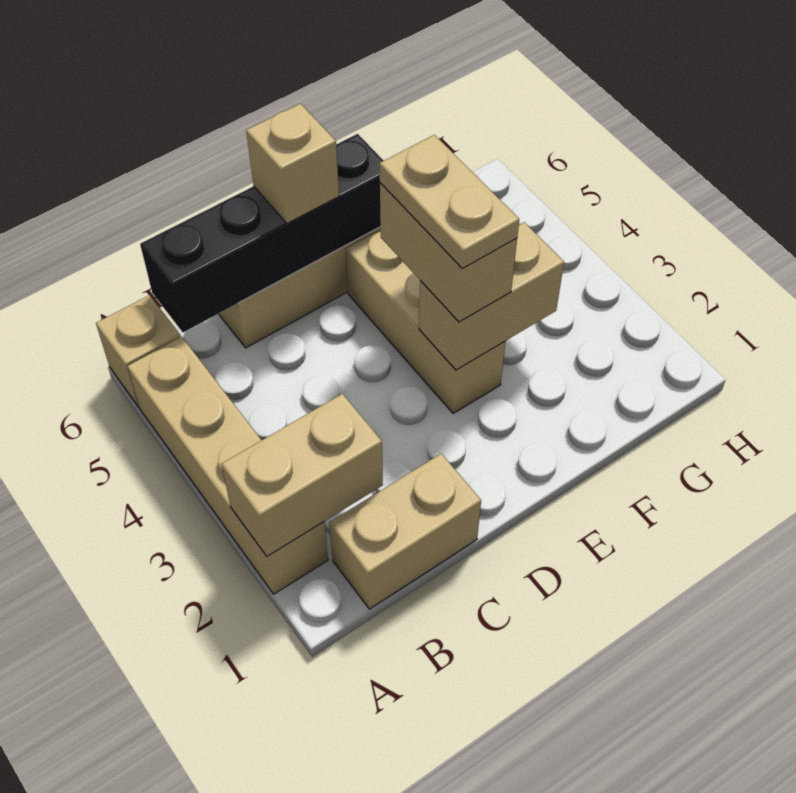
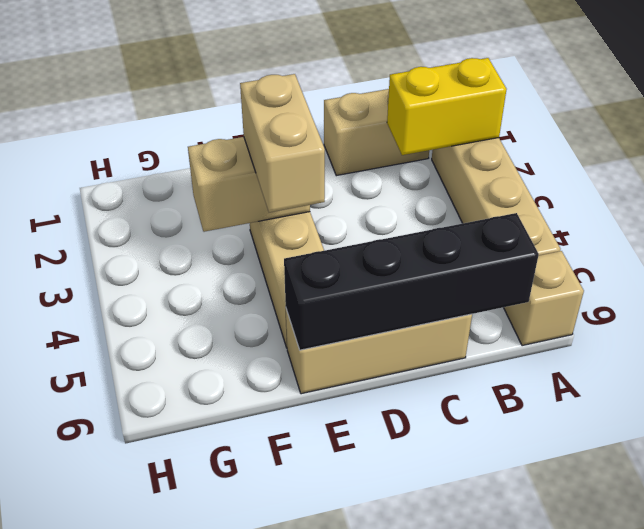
tan brick A2:B2 level 2 -> yellow brick A2:B2 level 2
tan brick D6 level 3 -> none
tan plate E3:E4 level 4 -> none

